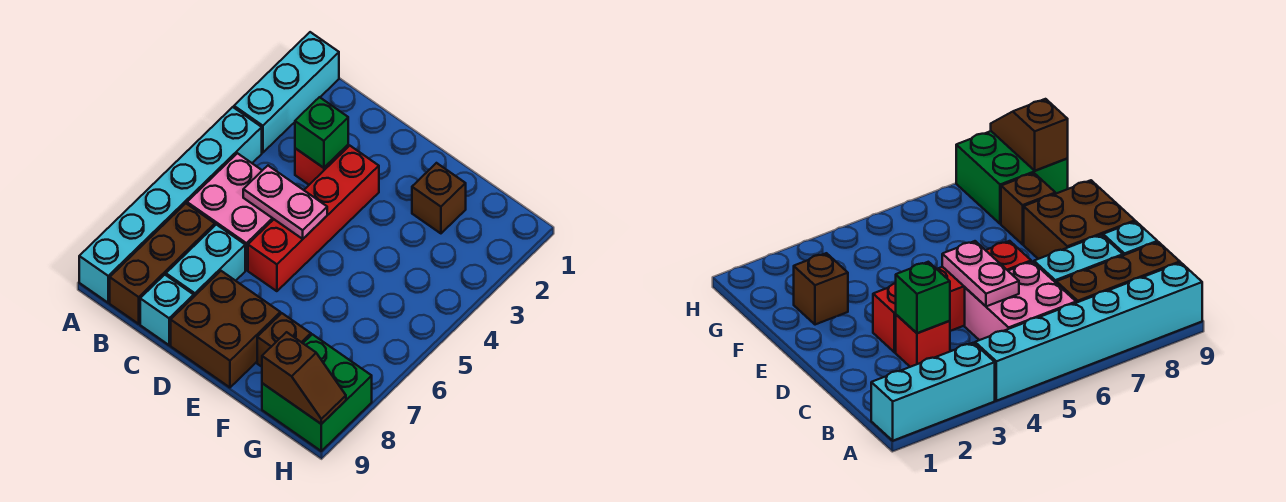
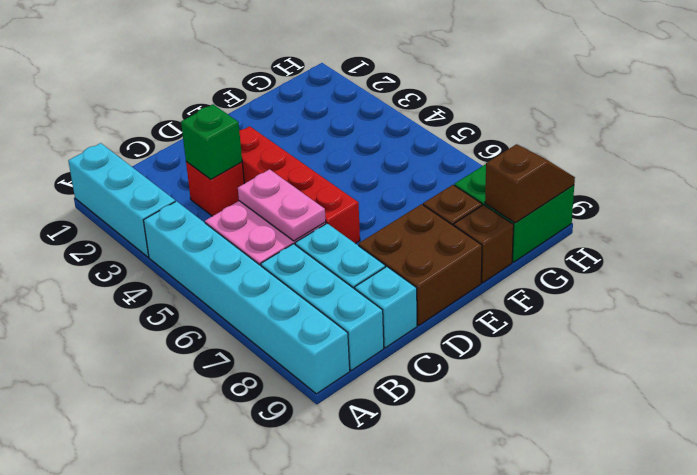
brown brick B7:B9 level 1 -> cyan brick B7:B9 level 1
pink plate C5:D5 level 2 -> pink plate C5:C6 level 2
brown brick F2 level 1 -> brown brick F9 level 1

